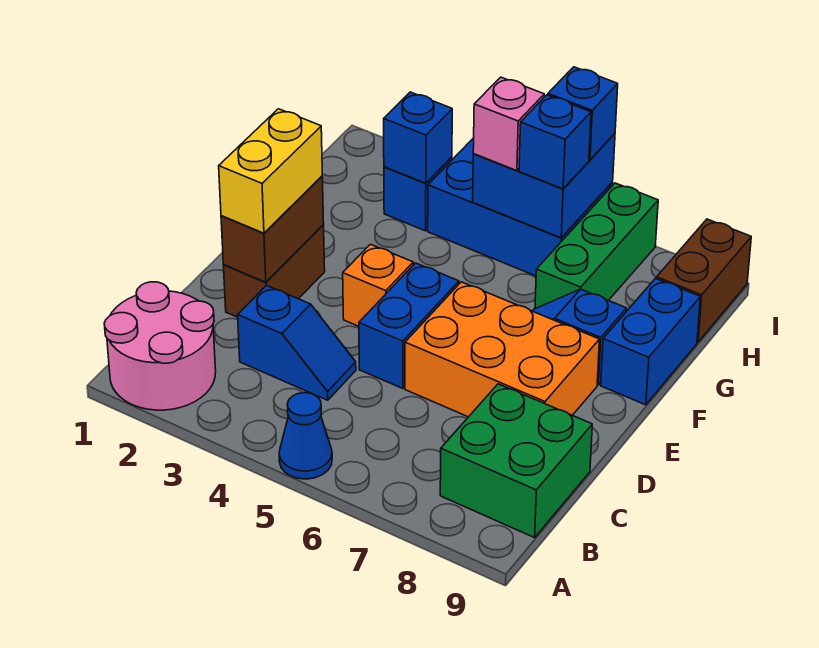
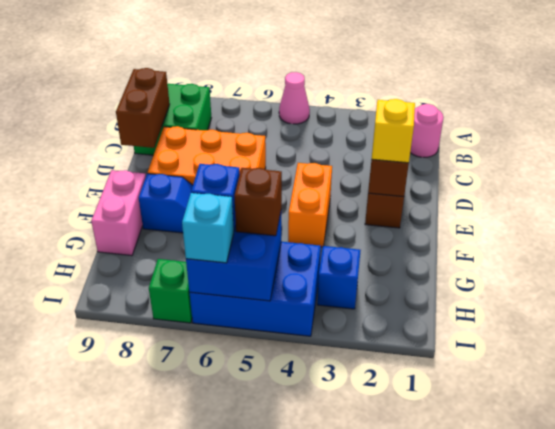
pink round brick A1:B2 level 1 -> pink round brick B1 level 1
blue cone A5 level 1 -> pink cone A5 level 1
blue slope C3:C4 level 1 top 3 -> none
yellow brick D2:E2 level 3 -> yellow brick E2 level 3
blue brick D5:E5 level 1 -> none
orange brick E4 level 1 -> orange brick E4:F4 level 1
blue brick F9:G9 level 1 -> pink brick F9:G9 level 1
green brick G7:I7 level 1 -> green brick I7 level 1
blue brick H3 level 2 -> none
pink brick H5 level 3 -> brown brick H5 level 3
brown brick H9:I9 level 1 -> brown brick C9:D9 level 2
blue brick I6 level 3 -> cyan brick I6 level 3

